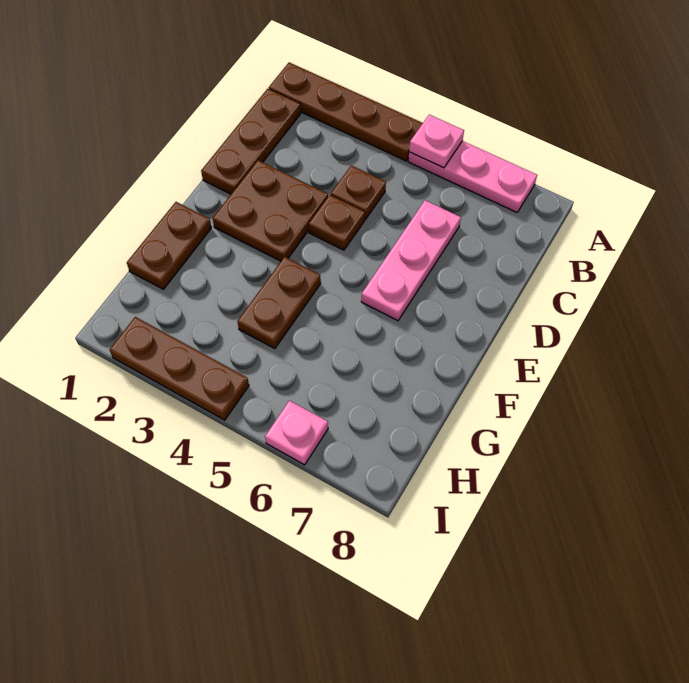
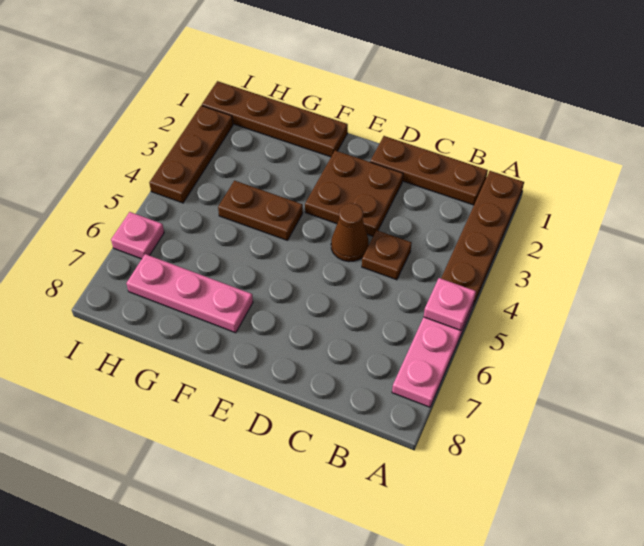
pink plate C6:E6 level 1 -> pink plate F7:H7 level 1
brown plate D4 level 1 -> brown cone D4 level 1
brown plate F1:G1 level 1 -> brown plate F1:I1 level 1

